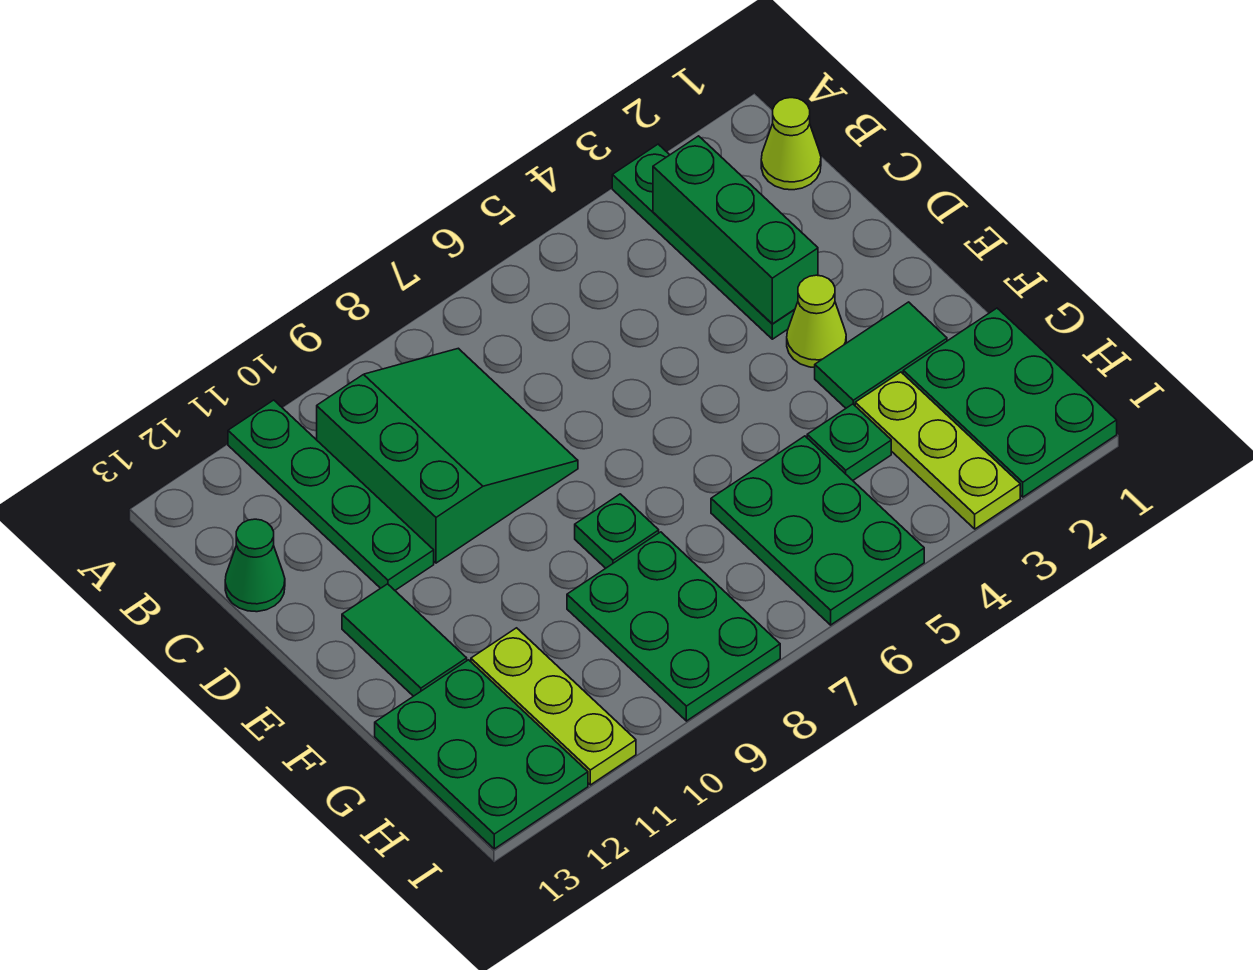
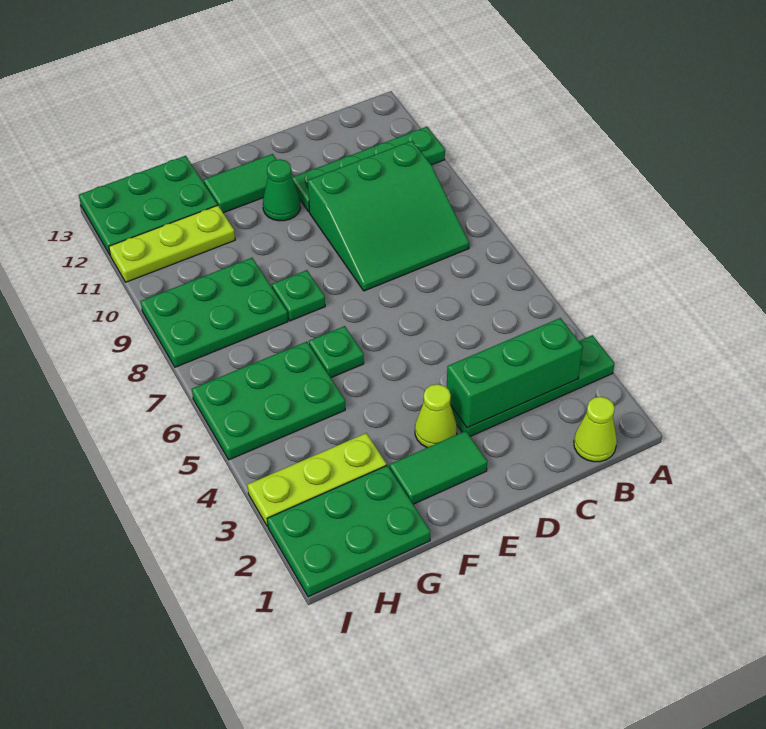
green cone C13 level 1 -> green cone E11 level 1
green tile F2:F3 level 1 -> green tile E2:F2 level 1
green plate G4 level 1 -> green plate F6 level 1

